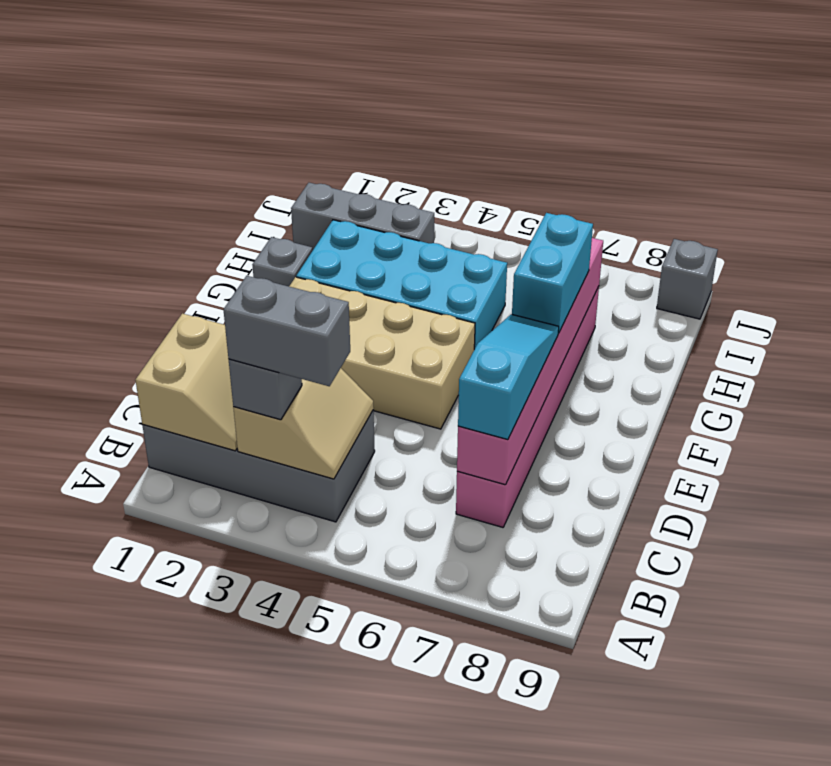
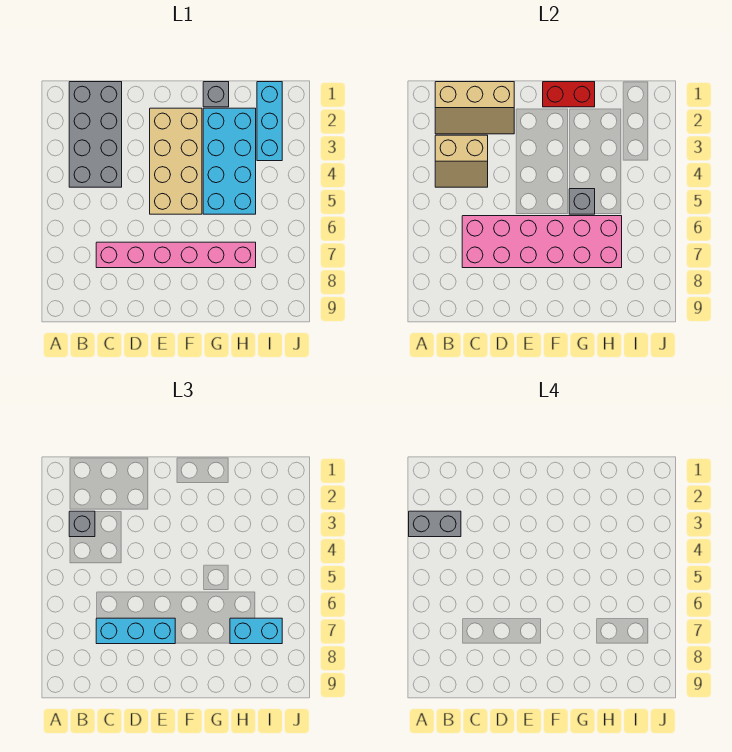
tan slope B1:C2 level 2 top 1 -> tan slope B1:D2 level 2 top 1
grey brick B3:B4 level 4 -> grey brick A3:B3 level 4
pink brick C7:H7 level 2 -> pink brick C6:H7 level 2
cyan slope C7:E7 level 3 top C -> cyan brick C7:E7 level 3
none -> red brick F1:G1 level 2
cyan brick F7:G7 level 3 -> cyan brick H7:I7 level 3
grey brick I1:I3 level 1 -> cyan brick I1:I3 level 1
grey brick J9 level 1 -> grey brick G5 level 2

